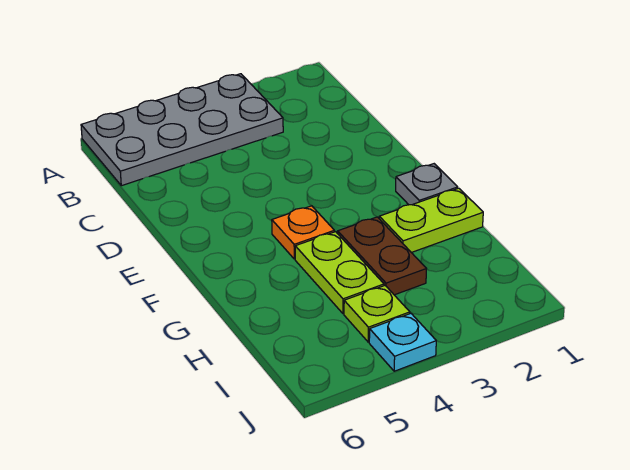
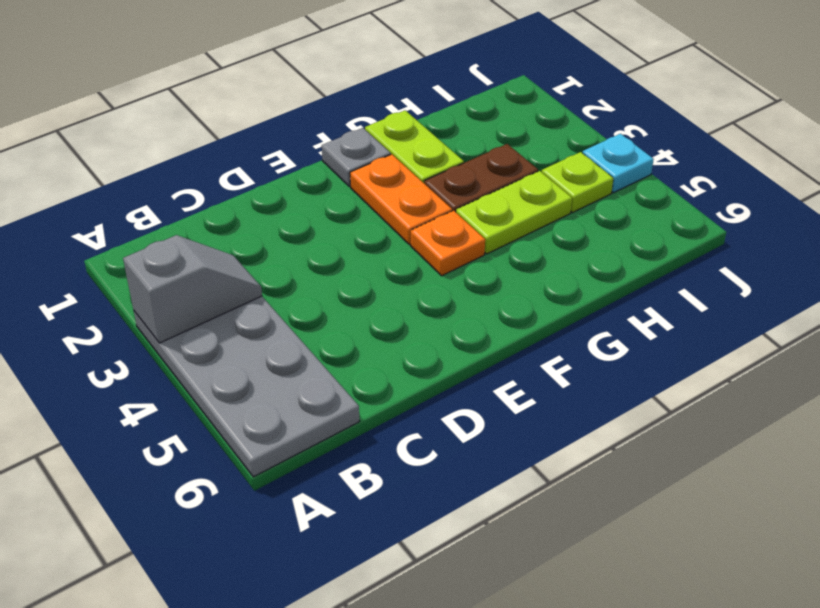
none -> grey slope A3:B3 level 2 top A
none -> orange plate F2:F3 level 1

